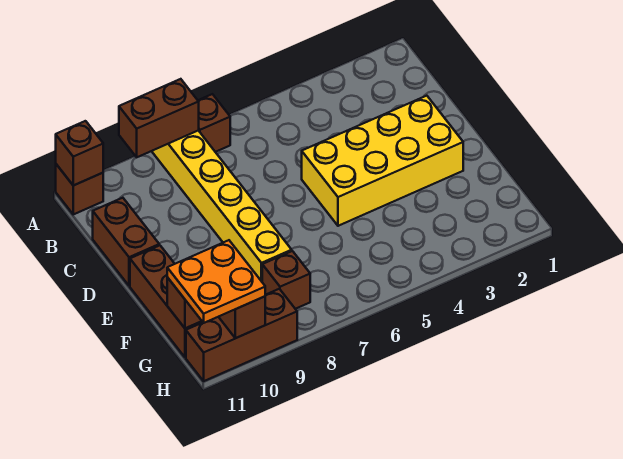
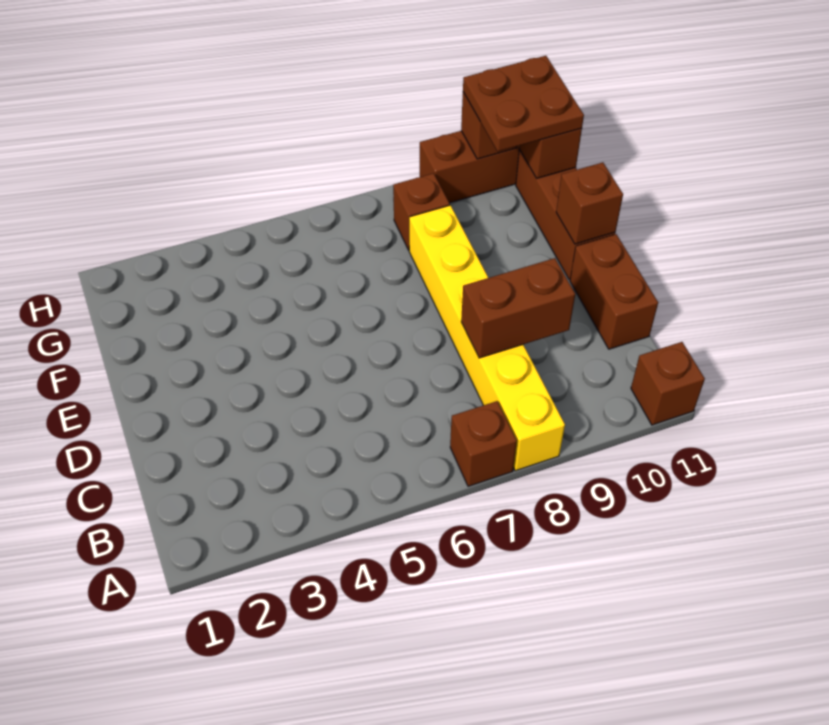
brown brick A8:A9 level 2 -> brown brick C8:C9 level 2
brown brick A11 level 2 -> brown brick E11 level 2
yellow brick D2:E5 level 1 -> none
orange plate G10:H11 level 3 -> brown plate G10:H11 level 3

